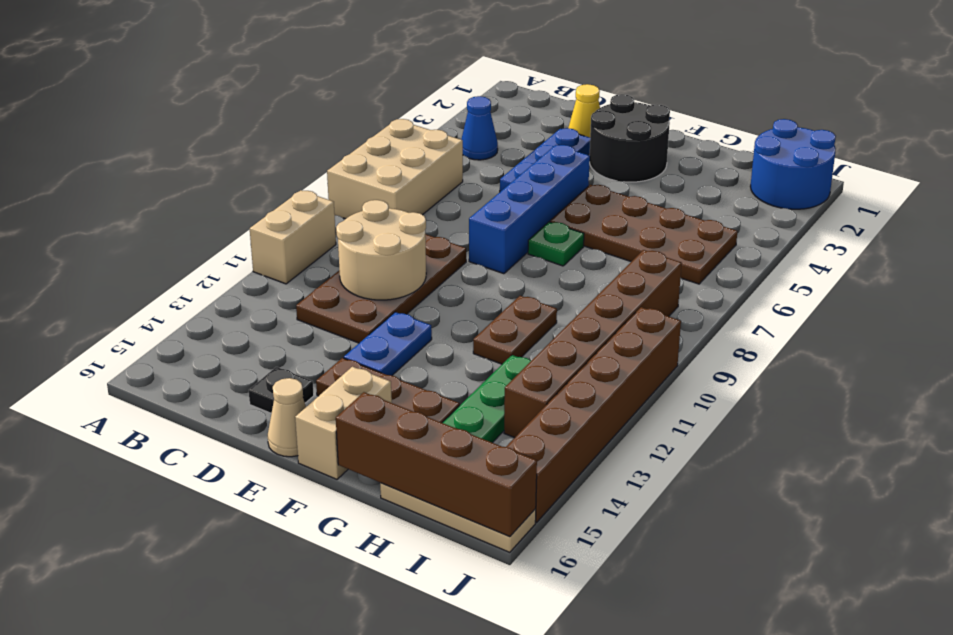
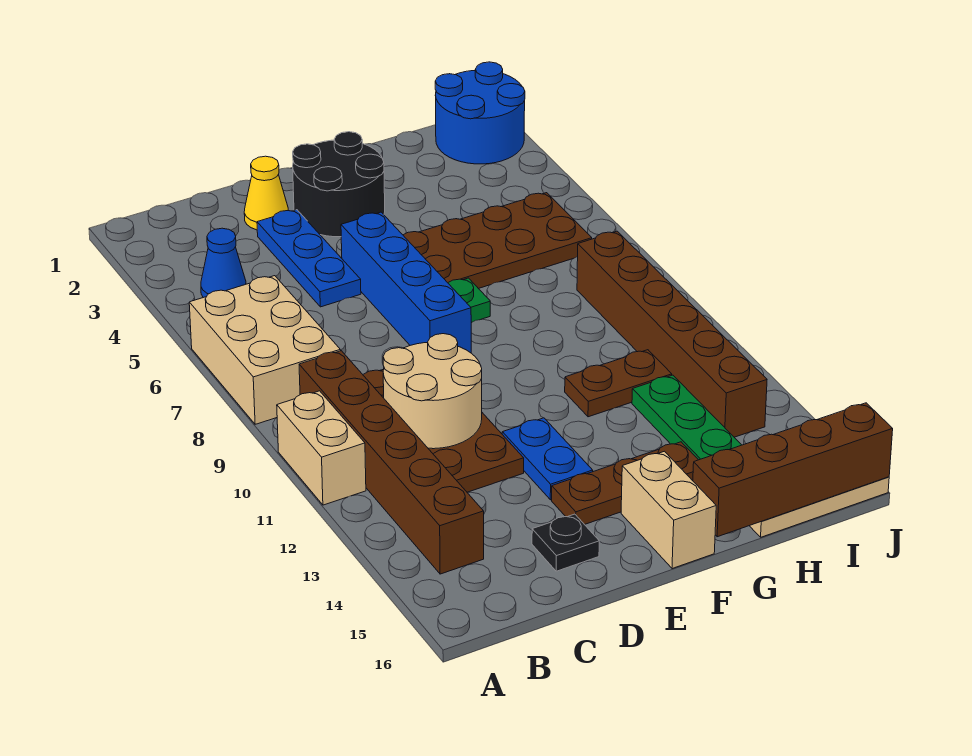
tan cone E16 level 1 -> none
brown plate G10:G11 level 1 -> brown plate G11:H11 level 1
brown brick J10:J15 level 1 -> brown brick B9:B14 level 1

